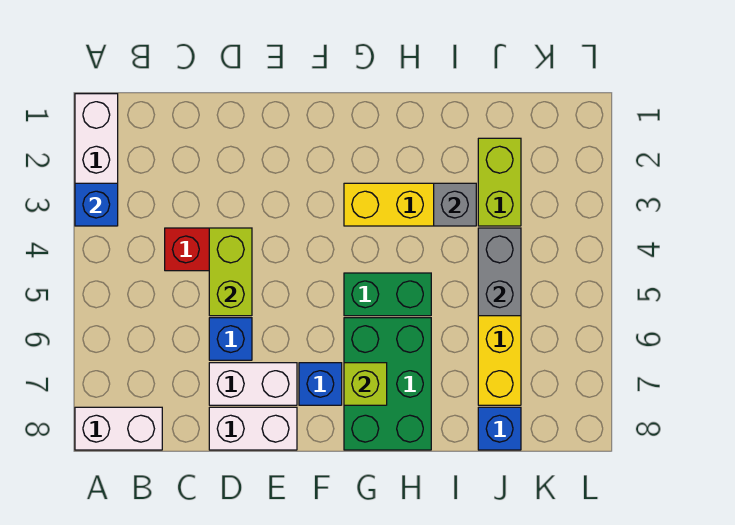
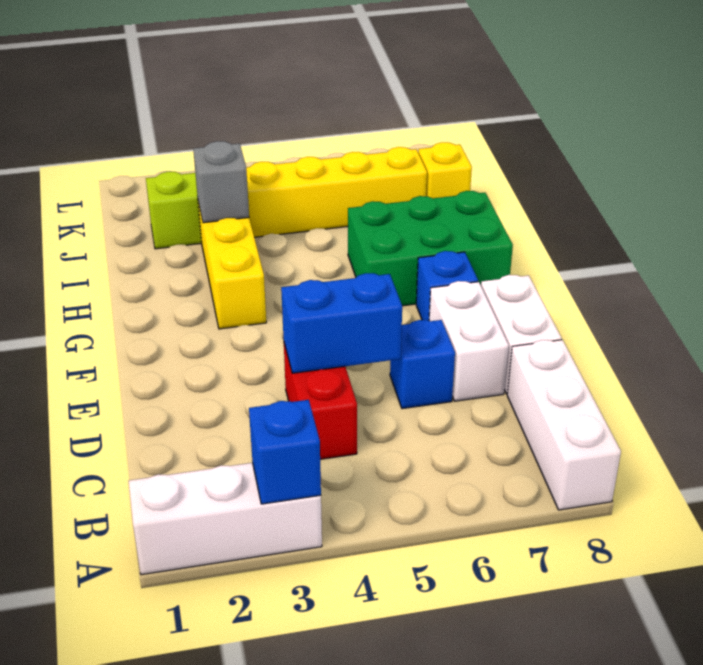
white brick A8:B8 level 1 -> white brick A8:C8 level 1
lime brick D4:D5 level 2 -> blue brick D4:D5 level 2
green brick G5:H5 level 1 -> none
lime brick G7 level 2 -> none
grey brick J4:J5 level 2 -> none
blue brick J8 level 1 -> yellow brick J8 level 1

